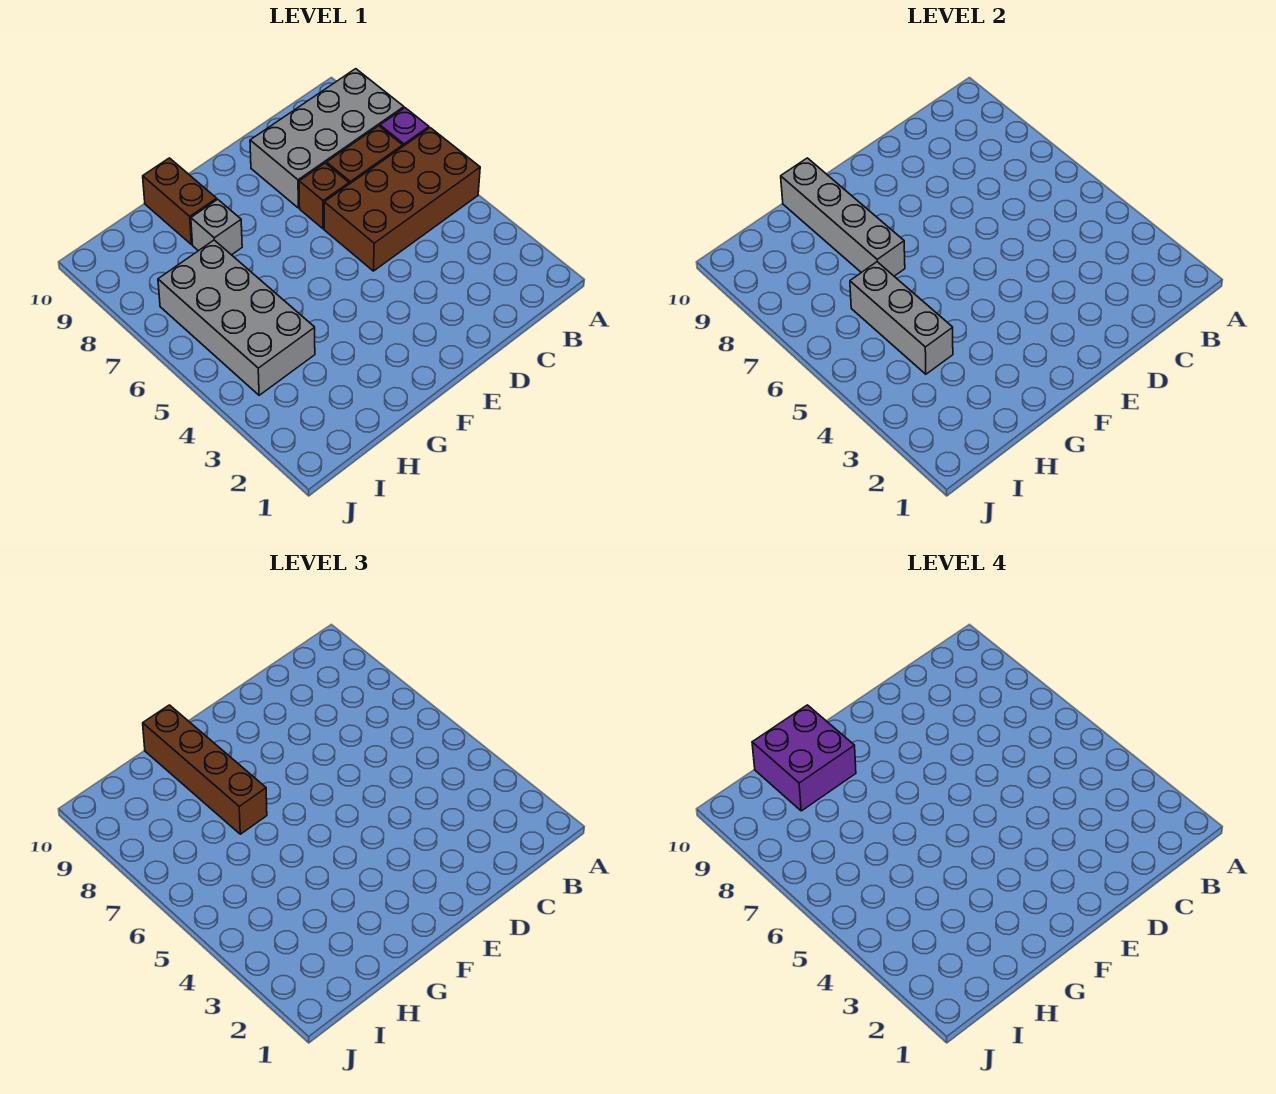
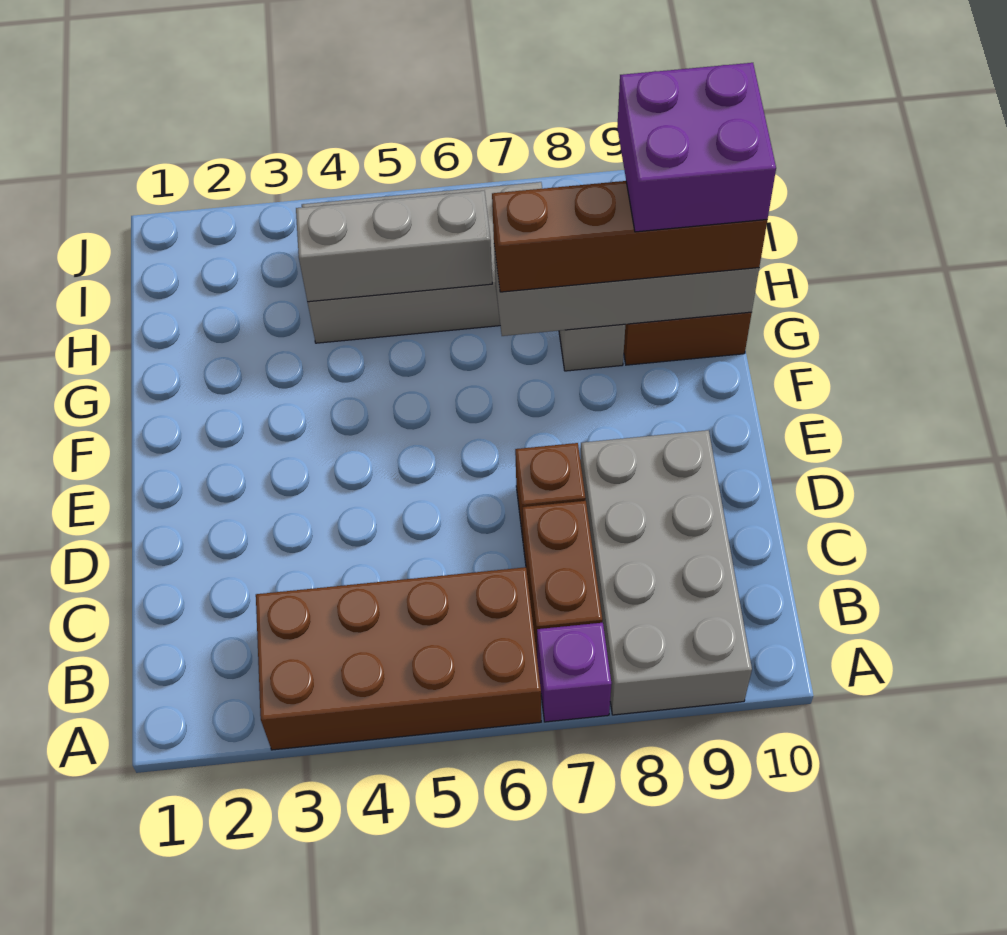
brown brick A5:D6 level 1 -> brown brick A3:B6 level 1

